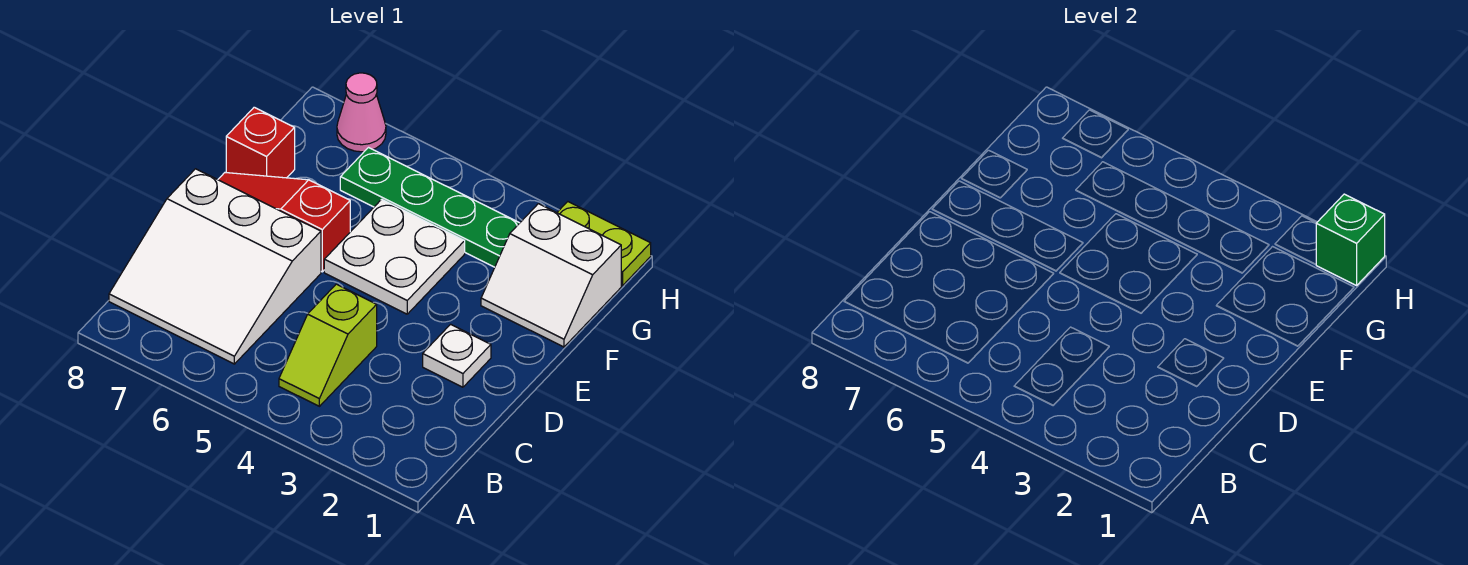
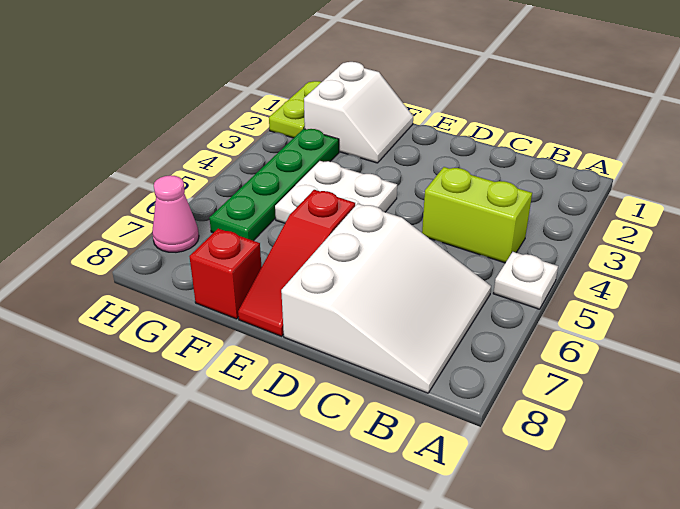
lime slope B4:C4 level 1 top C -> lime brick B4:C4 level 1
white plate D2 level 1 -> white plate A5 level 1
green brick H1 level 2 -> none

